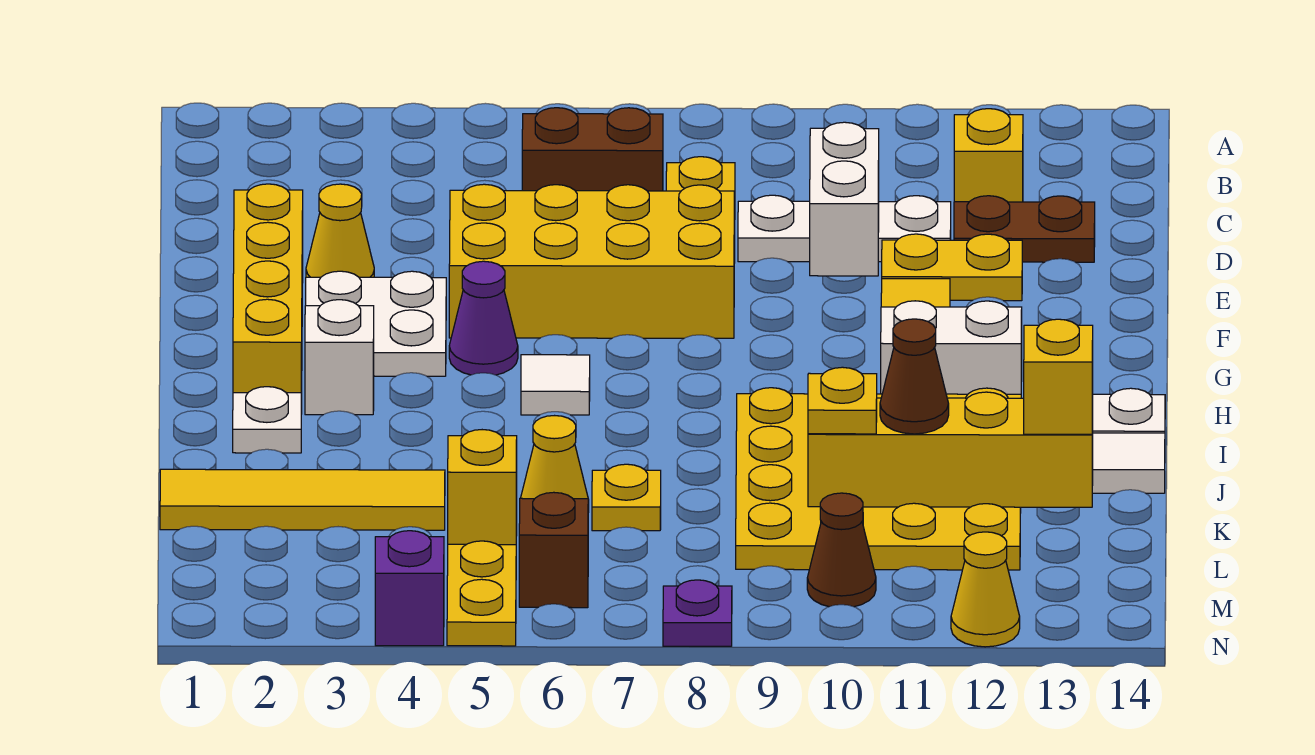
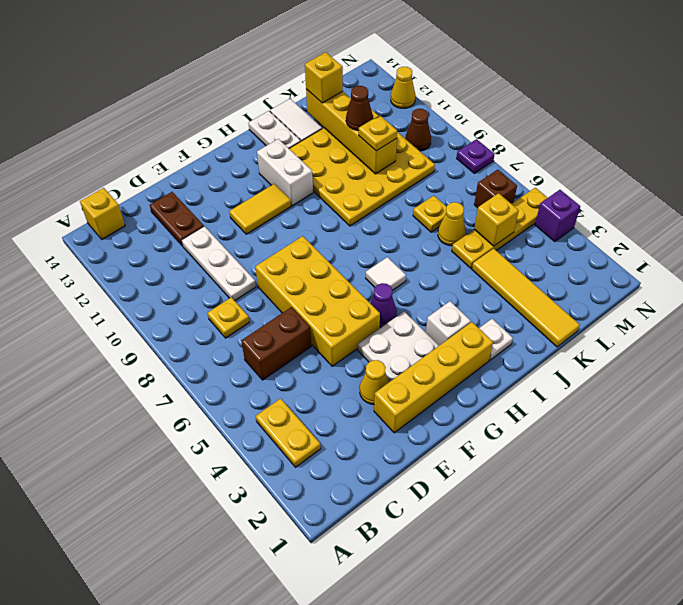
brown brick C6:C7 level 1 -> brown brick C6:D6 level 1
yellow brick C12 level 1 -> yellow brick B14 level 1
white brick D10:E10 level 2 -> none
yellow plate E11:E12 level 1 -> yellow plate B3:B4 level 1

